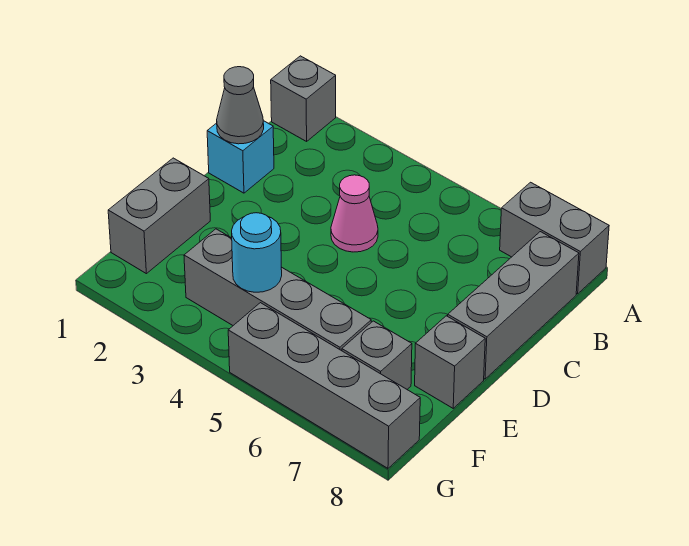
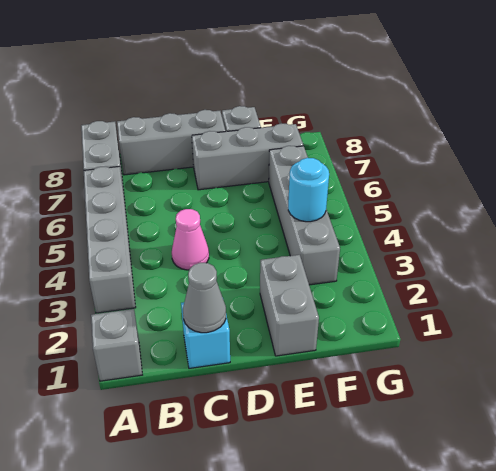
grey brick E1:F1 level 1 -> grey brick E1:E2 level 1
grey brick F7 level 1 -> grey brick D7:F7 level 1
grey brick G5:G8 level 1 -> grey brick A3:A6 level 1

